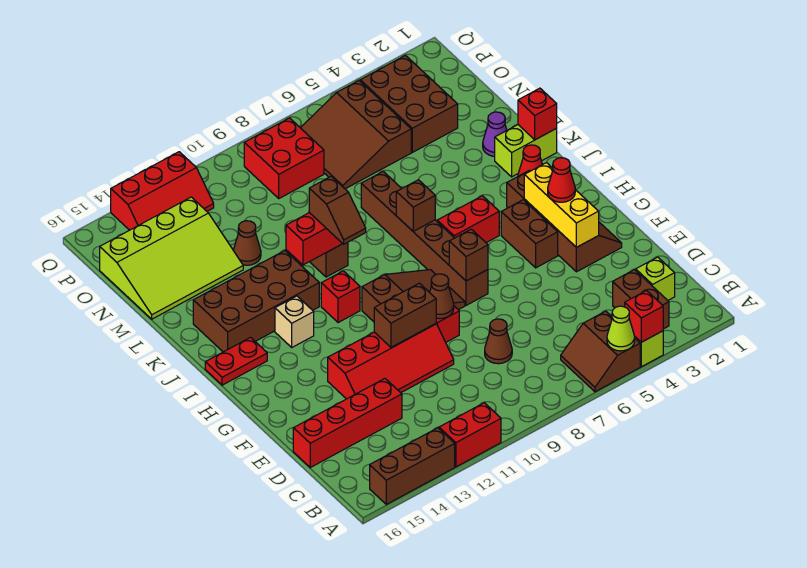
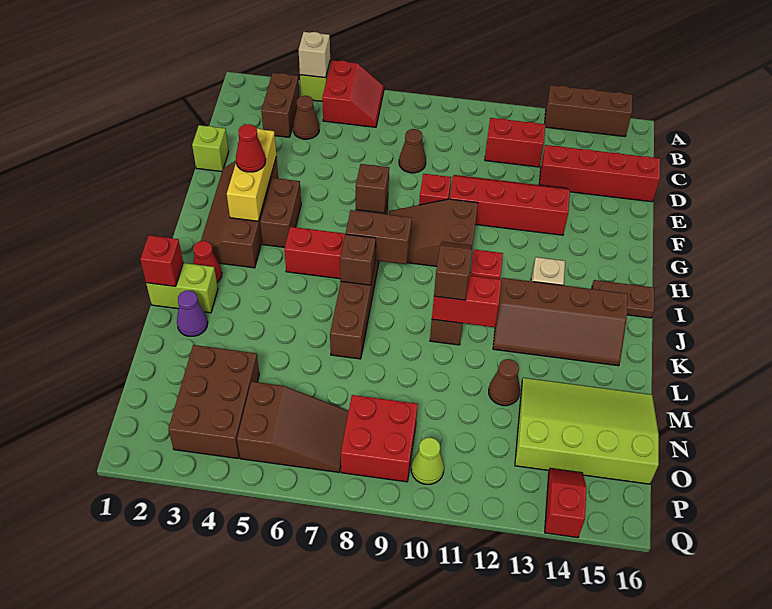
red brick A4 level 2 -> tan brick A4 level 2
brown slope A5:B6 level 1 top 5 -> red slope A5:B6 level 1 top 5
lime cone A5 level 2 -> lime cone P10 level 1
red brick A11:A12 level 1 -> red brick C11:C12 level 1
lime brick C2 level 1 -> lime brick E1 level 1
brown cone F9 level 2 -> brown cone C4 level 1
brown brick F10:F11 level 2 -> brown brick I7:I8 level 2
red plate I15:I16 level 1 -> brown plate I15:I16 level 1
brown brick J12:K15 level 1 -> brown slope J12:K15 level 1 top J
brown slope N5:P7 level 1 top 5 -> brown slope O5:P7 level 1 top 5
red slope P12:Q14 level 1 top Q -> red slope P14:Q14 level 1 top Q

